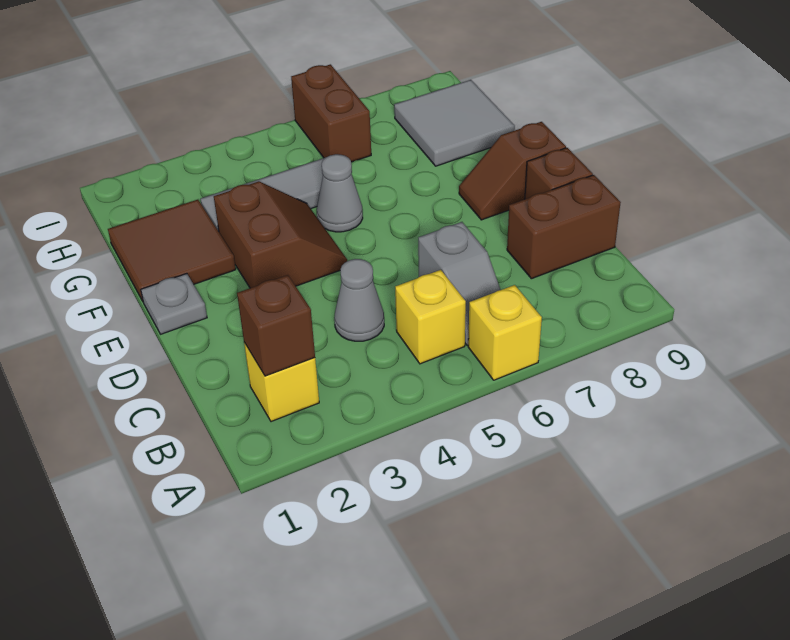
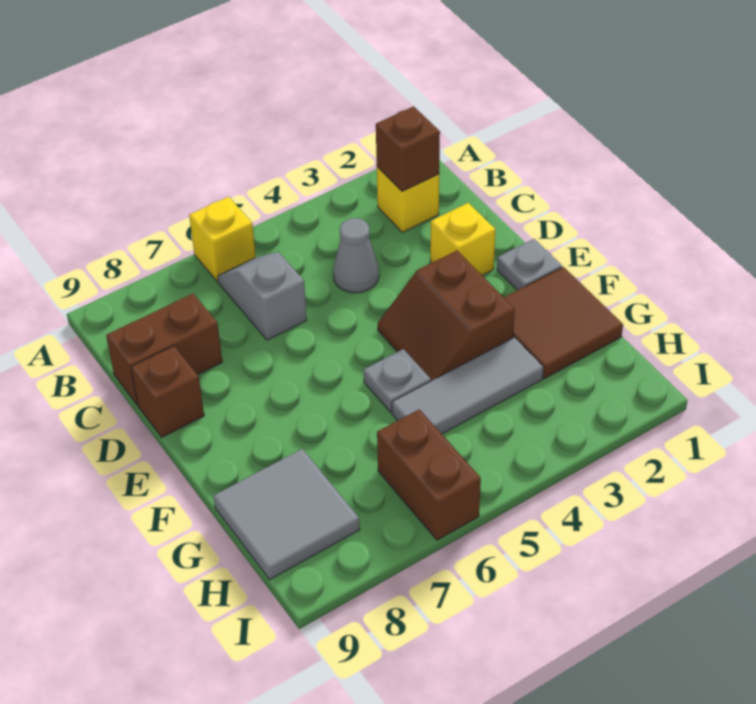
yellow brick B5 level 1 -> yellow brick D2 level 1
brown slope E8:E9 level 1 top 9 -> none
grey cone F5 level 1 -> grey plate F5 level 1

